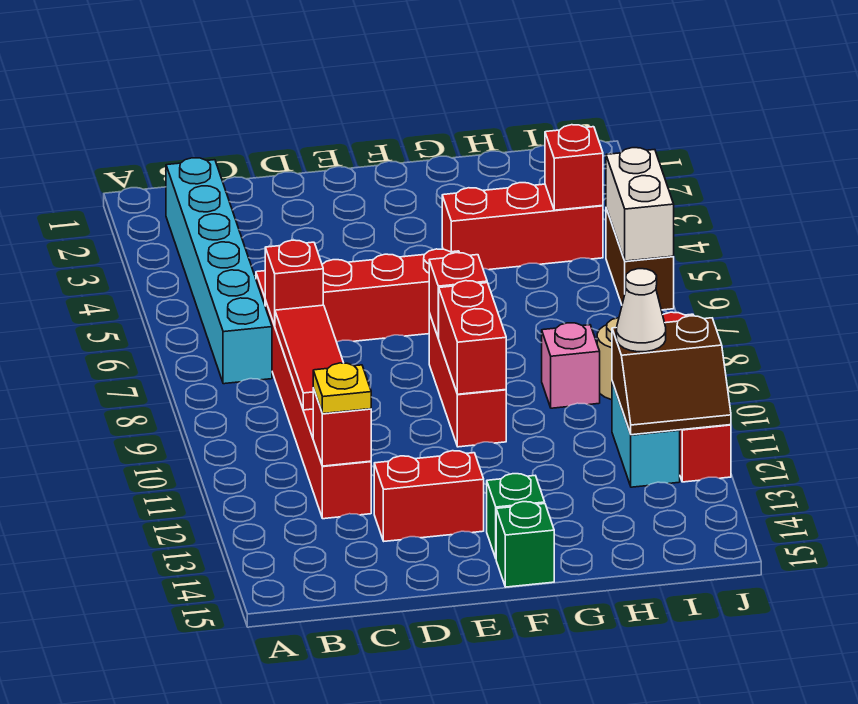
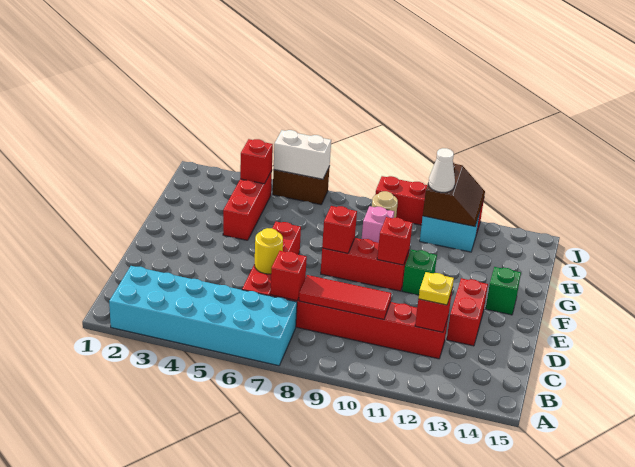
cyan brick B2:B7 level 1 -> cyan brick A2:B7 level 1
none -> yellow round brick D6 level 2
red brick F9:F10 level 2 -> red brick F10 level 2
green brick F15 level 1 -> green brick F11 level 1

